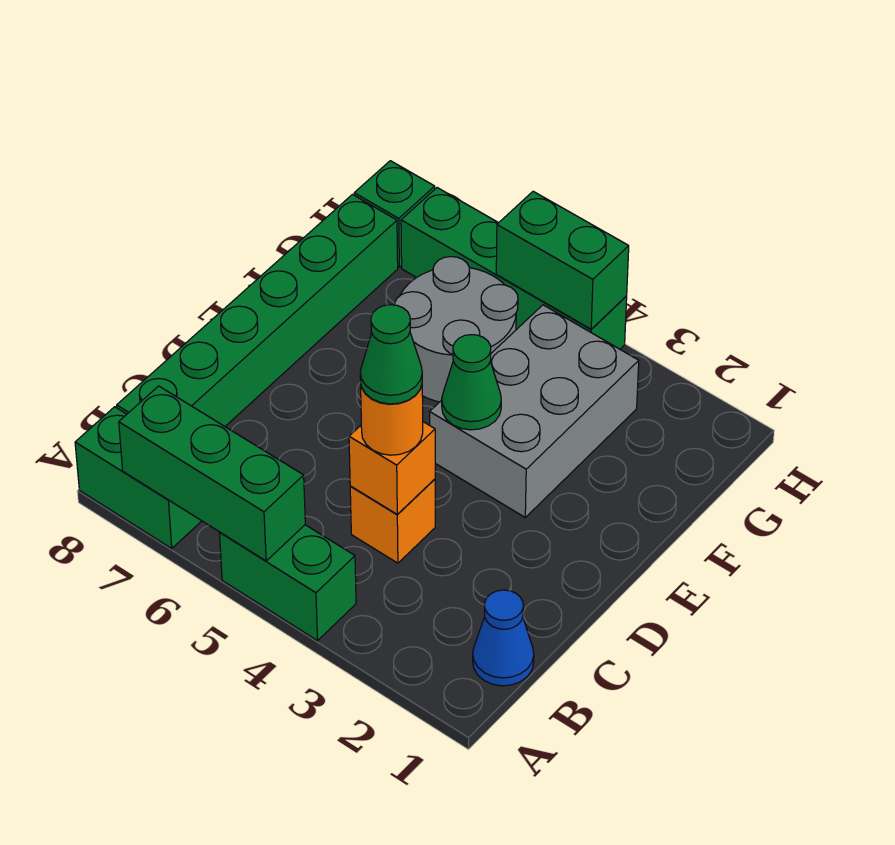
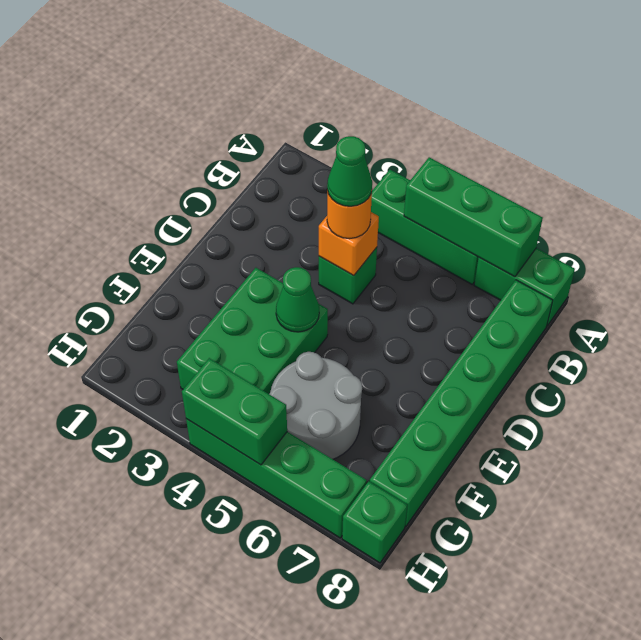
green brick A4:A5 level 1 -> green brick A4:A6 level 1
blue cone B1 level 1 -> none
orange brick C4 level 1 -> green brick C4 level 1
grey brick E3:G4 level 1 -> green brick E3:G4 level 1

